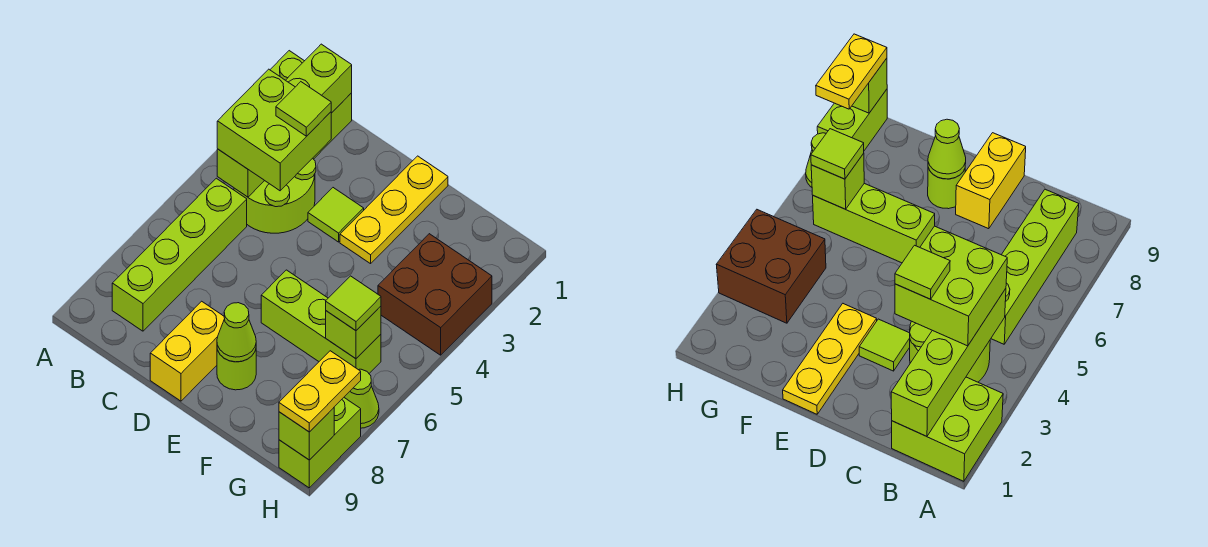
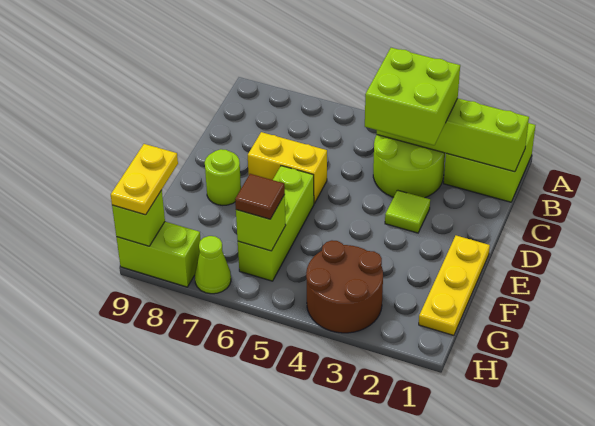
lime brick B5:B8 level 1 -> none
lime tile C3 level 4 -> none
yellow brick D8:D9 level 1 -> yellow brick D6:D7 level 1
yellow plate E1:E3 level 1 -> yellow plate E1:G1 level 1
lime cone E8 level 2 -> none
brown brick G3:H4 level 1 -> brown round brick G3:H4 level 1
lime tile G6 level 3 -> brown tile G6 level 3
yellow plate H8:H9 level 3 -> yellow plate G9:H9 level 3

